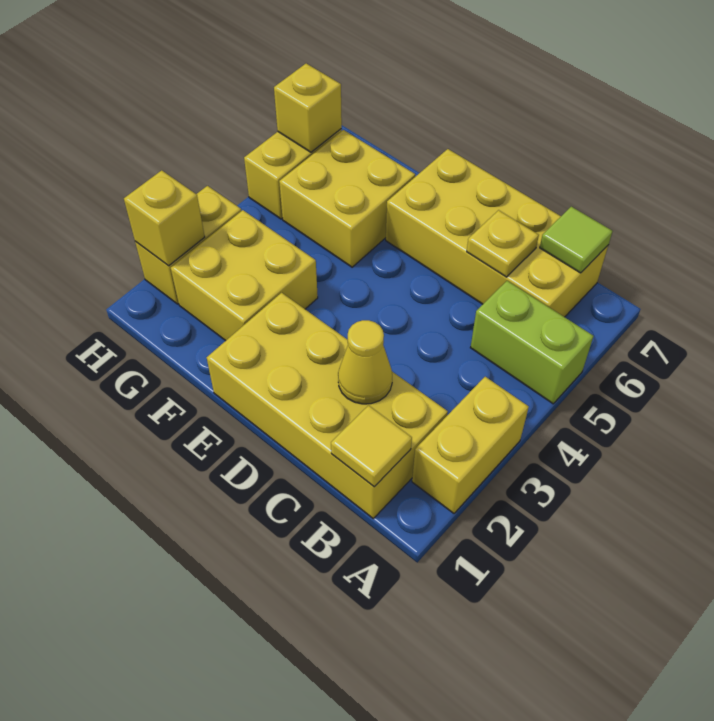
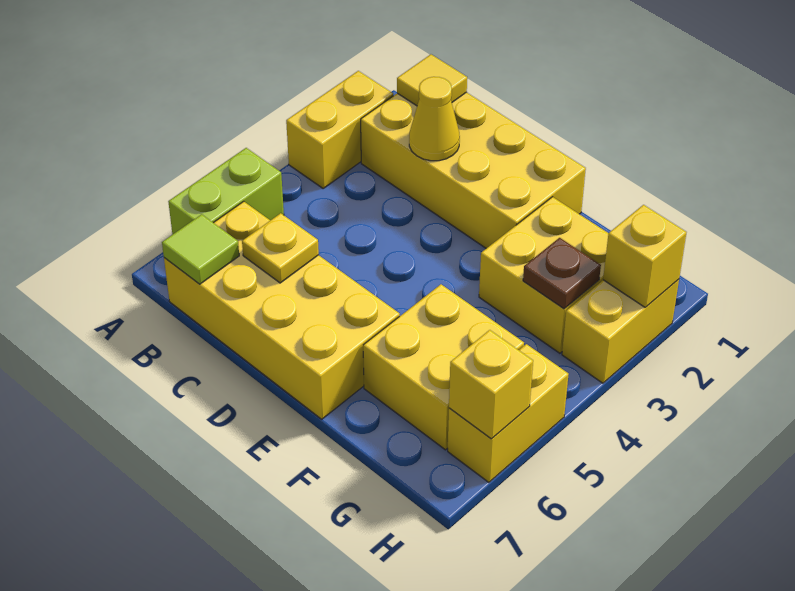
lime brick A5:B5 level 1 -> lime brick A5:A6 level 1
none -> brown plate G3 level 2

